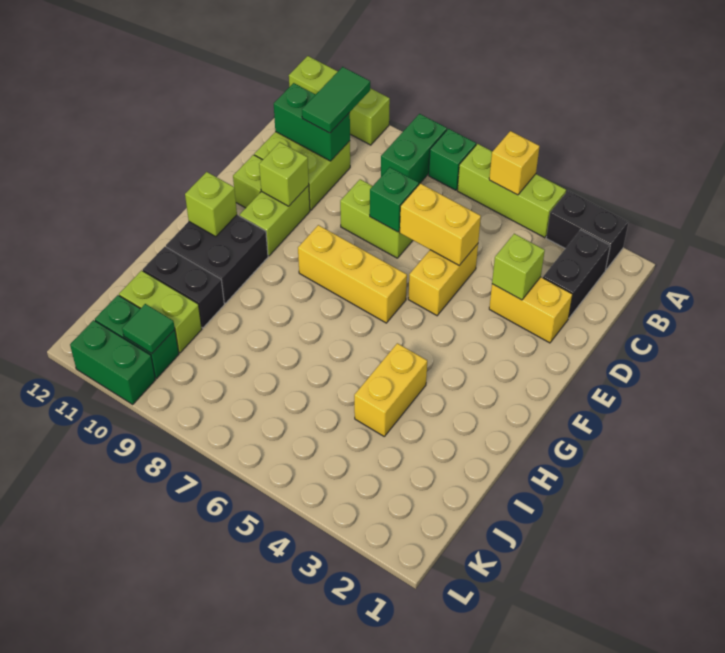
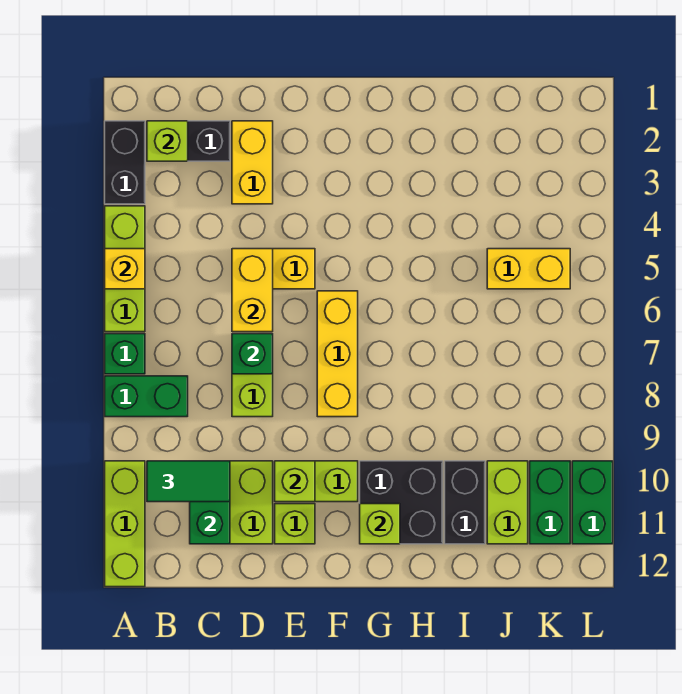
lime brick D3 level 2 -> lime brick B2 level 2
yellow brick H4:I4 level 1 -> yellow brick J5:K5 level 1
green tile K10 level 2 -> none

